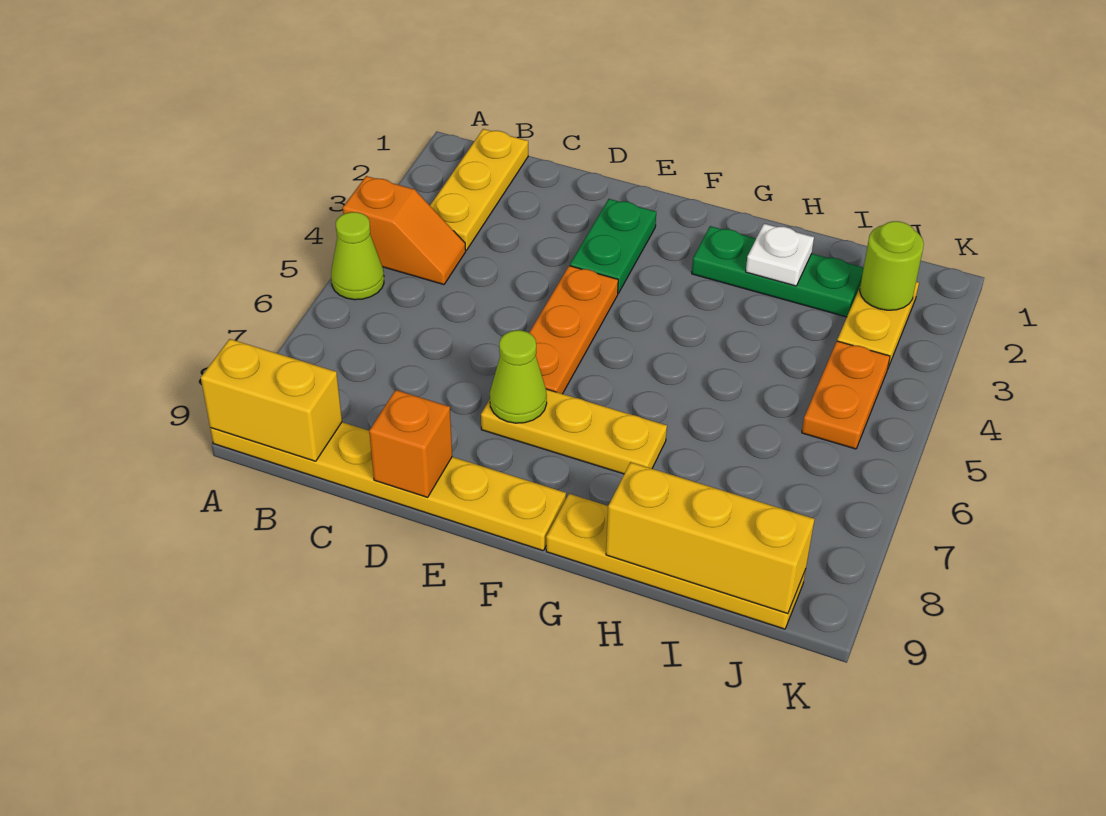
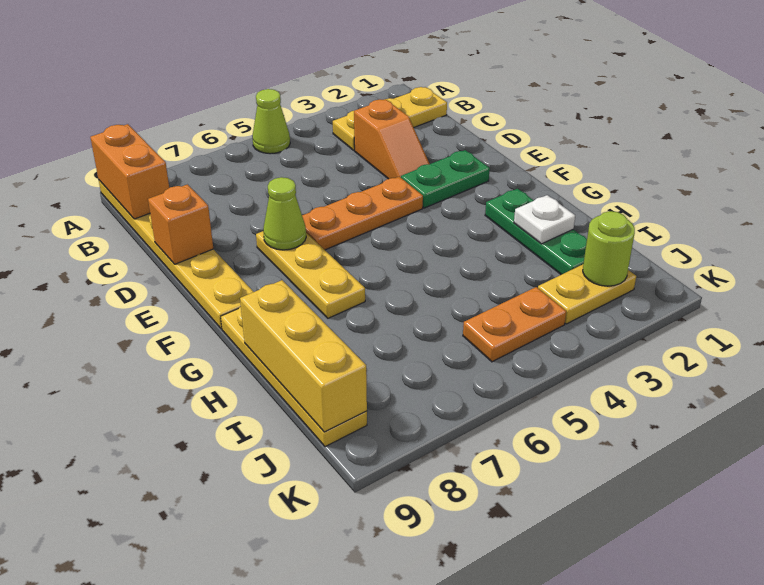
orange slope A4:B4 level 1 top A -> orange slope C3:D3 level 1 top C
yellow brick A9:B9 level 2 -> orange brick A9:B9 level 2

